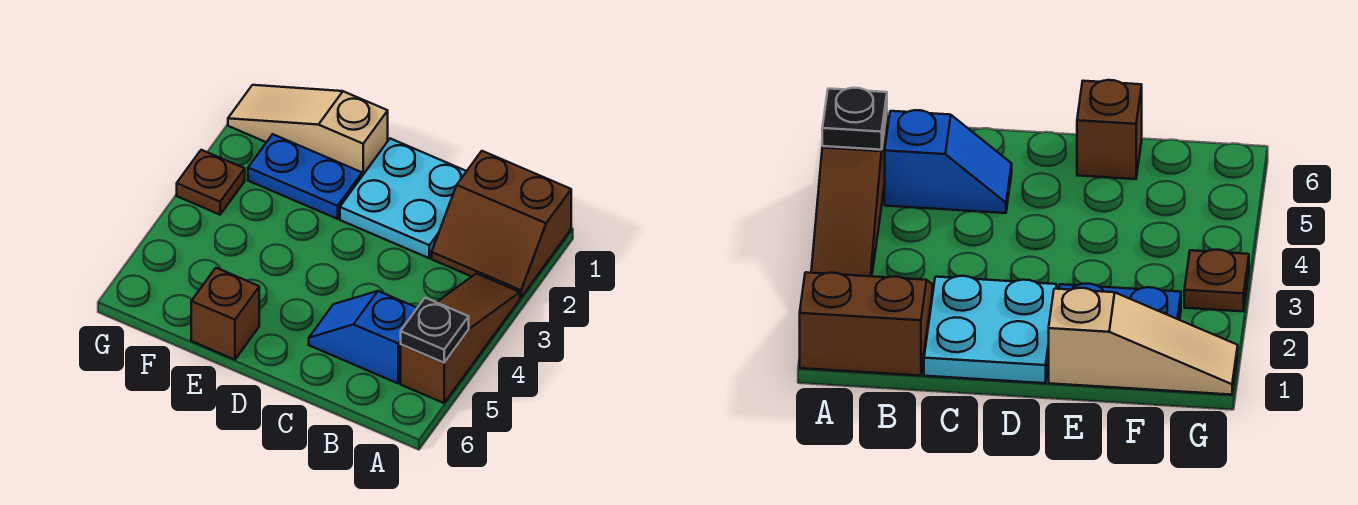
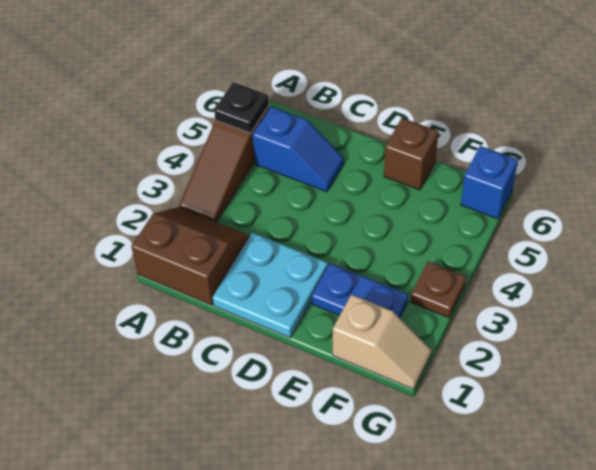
tan slope E1:G1 level 1 top E -> tan slope F1:G1 level 1 top F
none -> blue brick G6 level 1

